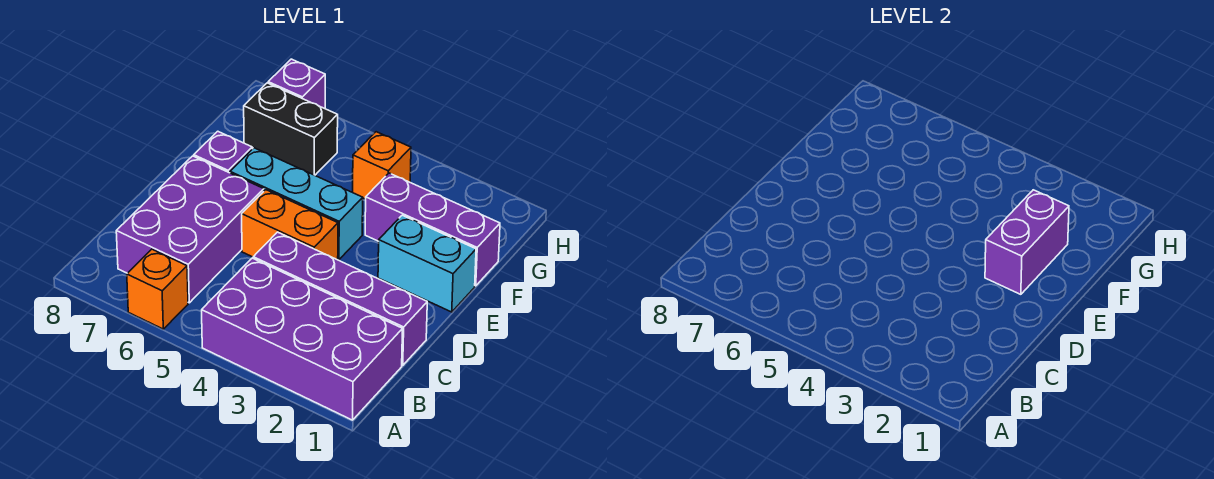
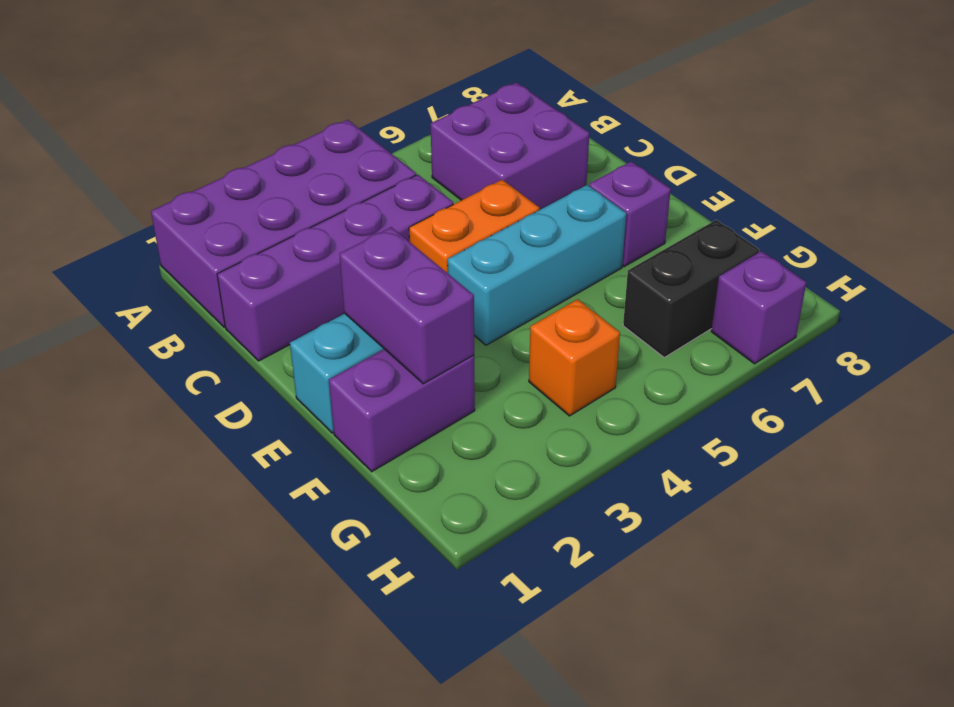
orange brick A6 level 1 -> none
purple brick B6:D7 level 1 -> purple brick B6:C7 level 1
purple brick F1:F3 level 1 -> purple brick F1:F2 level 1

